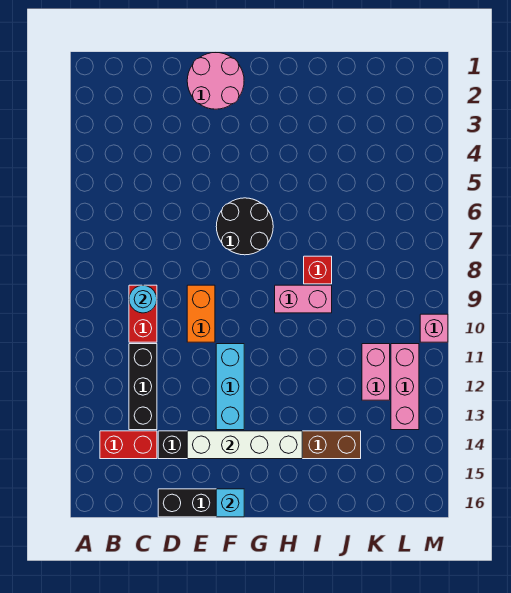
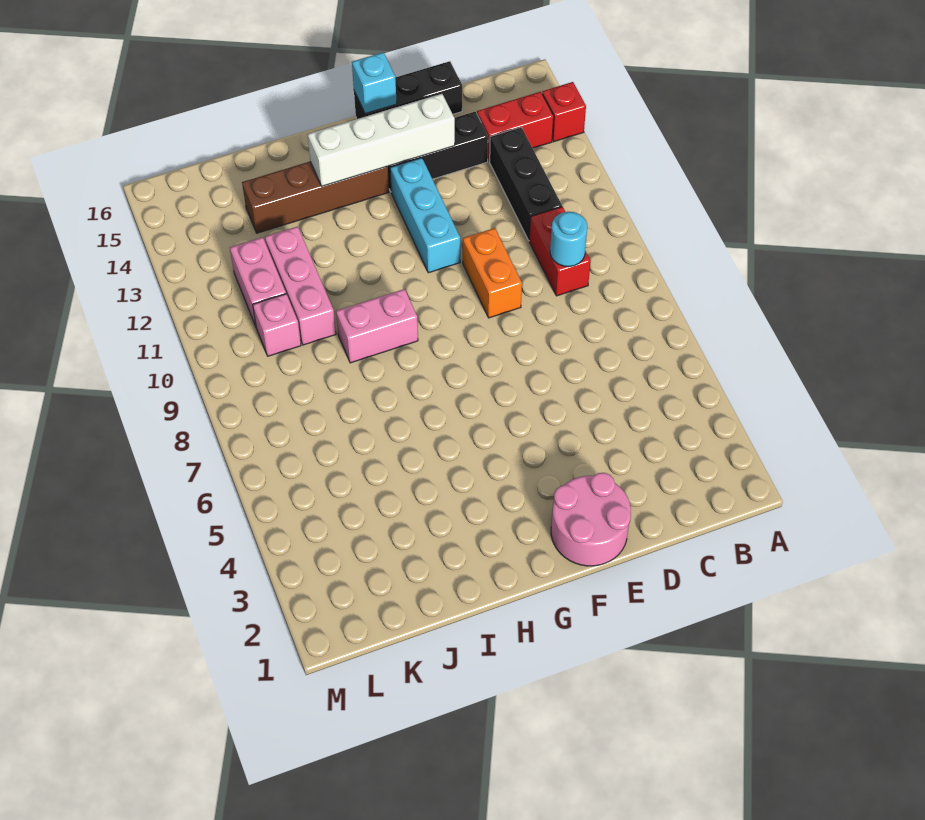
black round brick F6:G7 level 1 -> none
red brick I8 level 1 -> red brick A14 level 1
pink brick L11:L13 level 1 -> pink brick J10:J12 level 1
pink brick M10 level 1 -> pink brick K10 level 1

